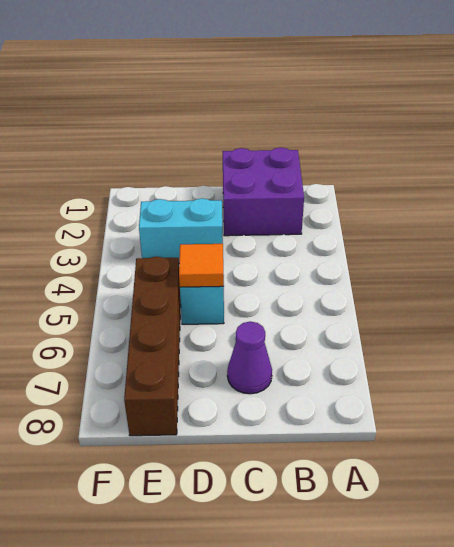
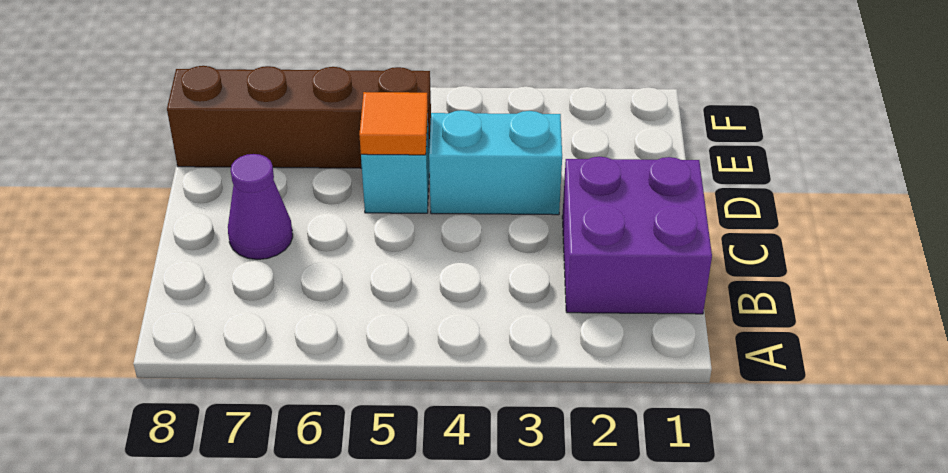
cyan brick D3:E3 level 1 -> cyan brick D3:D4 level 1

